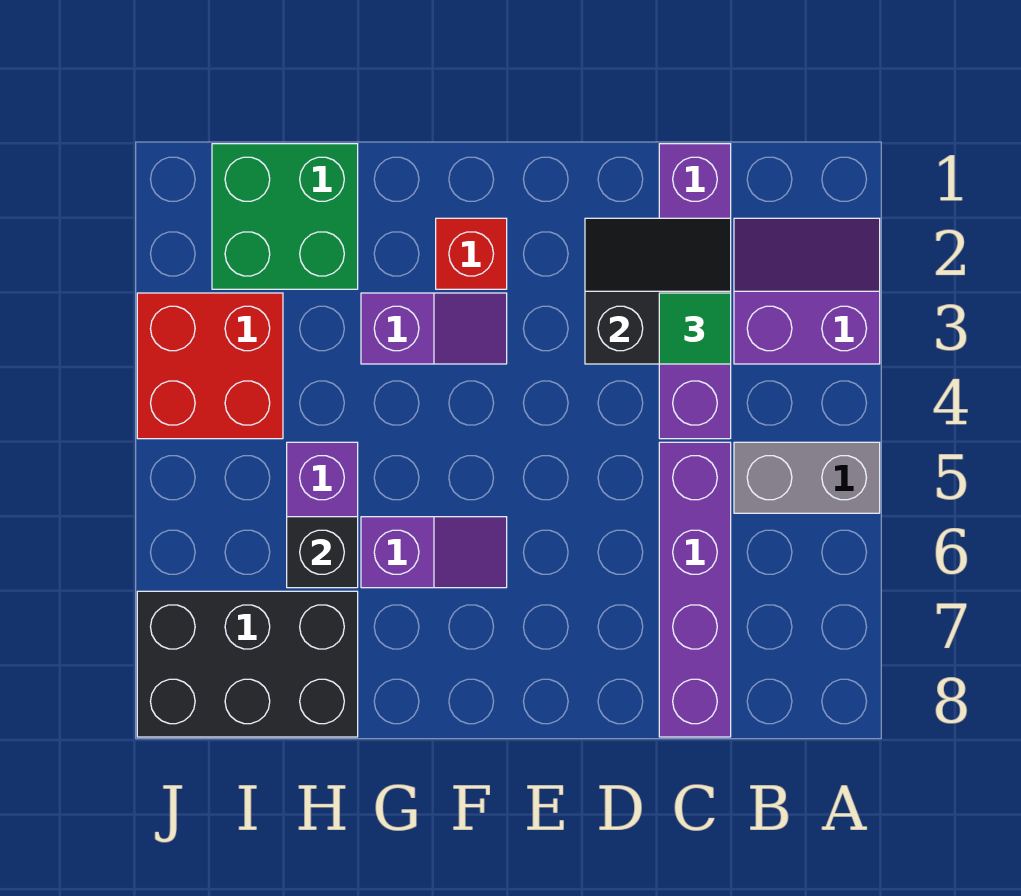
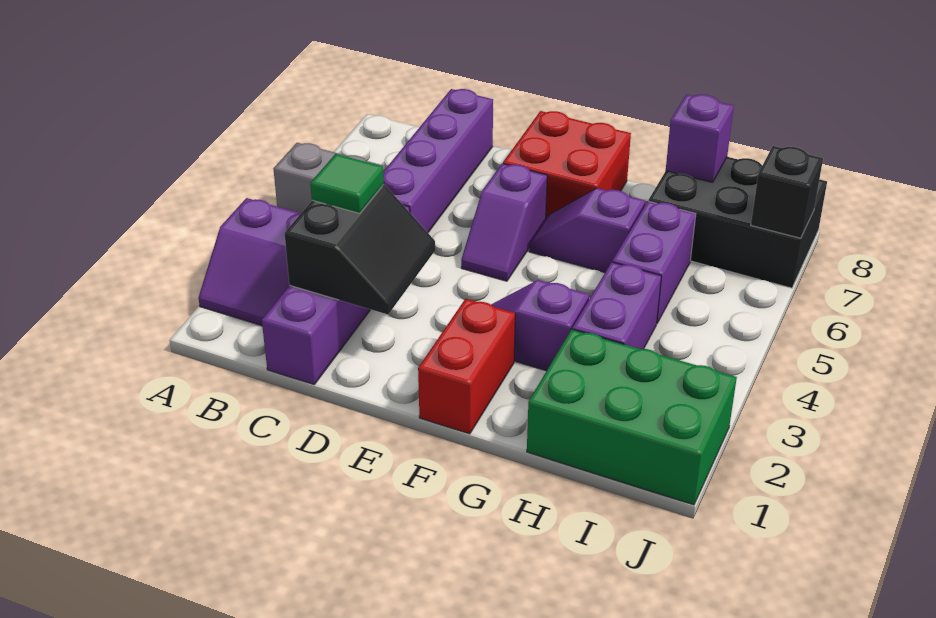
black slope C2:D3 level 2 top 3 -> black slope C2:D3 level 2 top C
none -> purple slope E5:E6 level 1 top 6
red brick F2 level 1 -> red brick F1:F2 level 1
green brick H1:I2 level 1 -> green brick H1:J2 level 1
none -> purple brick H3:H4 level 1
black brick H6 level 2 -> black brick J7 level 2
none -> purple brick H8 level 2
red brick I3:J4 level 1 -> red brick E7:F8 level 1

